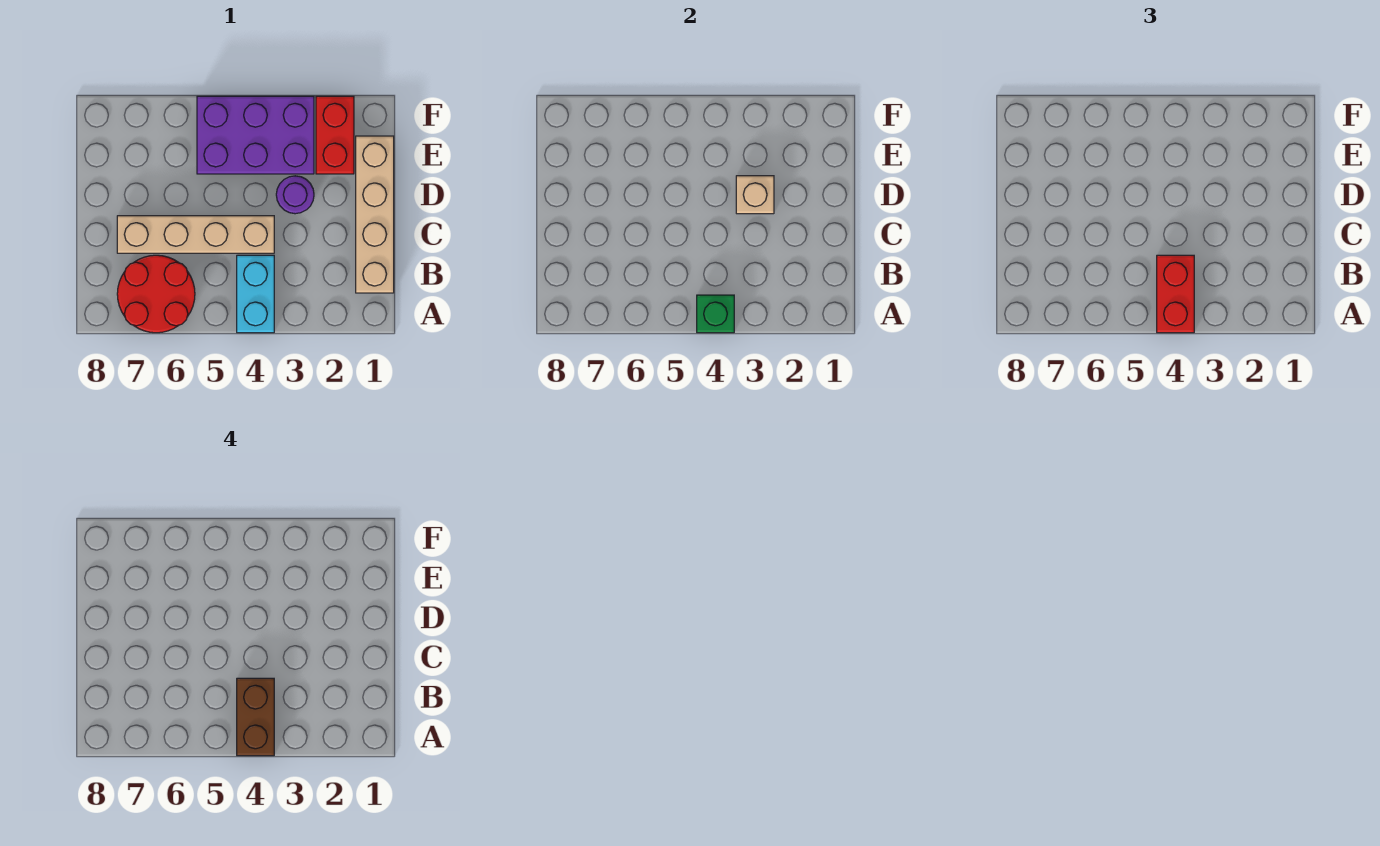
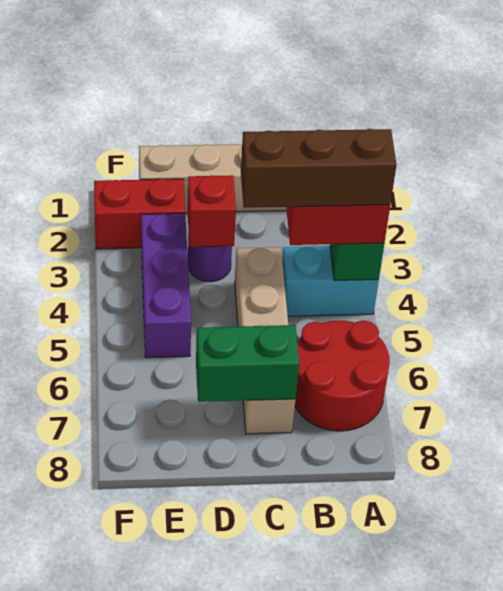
brown brick A4:B4 level 4 -> brown brick A4:C4 level 4
none -> green brick C7:D7 level 2
tan brick D3 level 2 -> red brick D3 level 2
purple brick E3:F5 level 1 -> purple brick E3:E5 level 1

